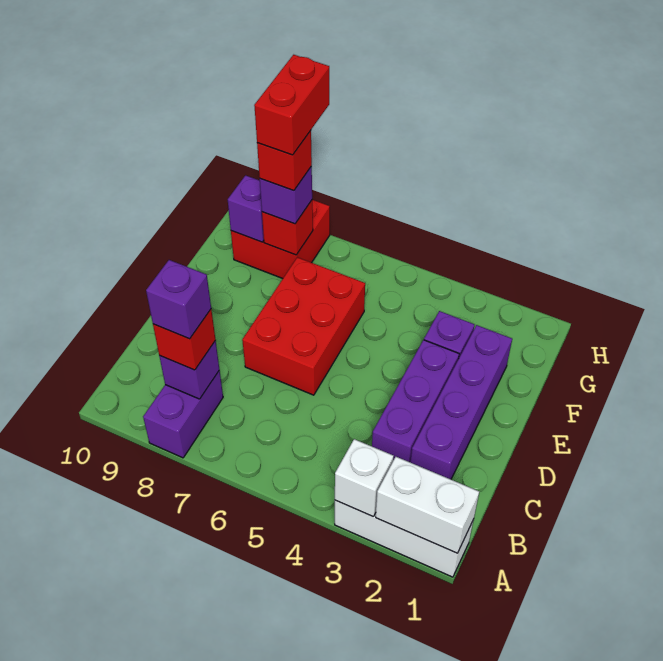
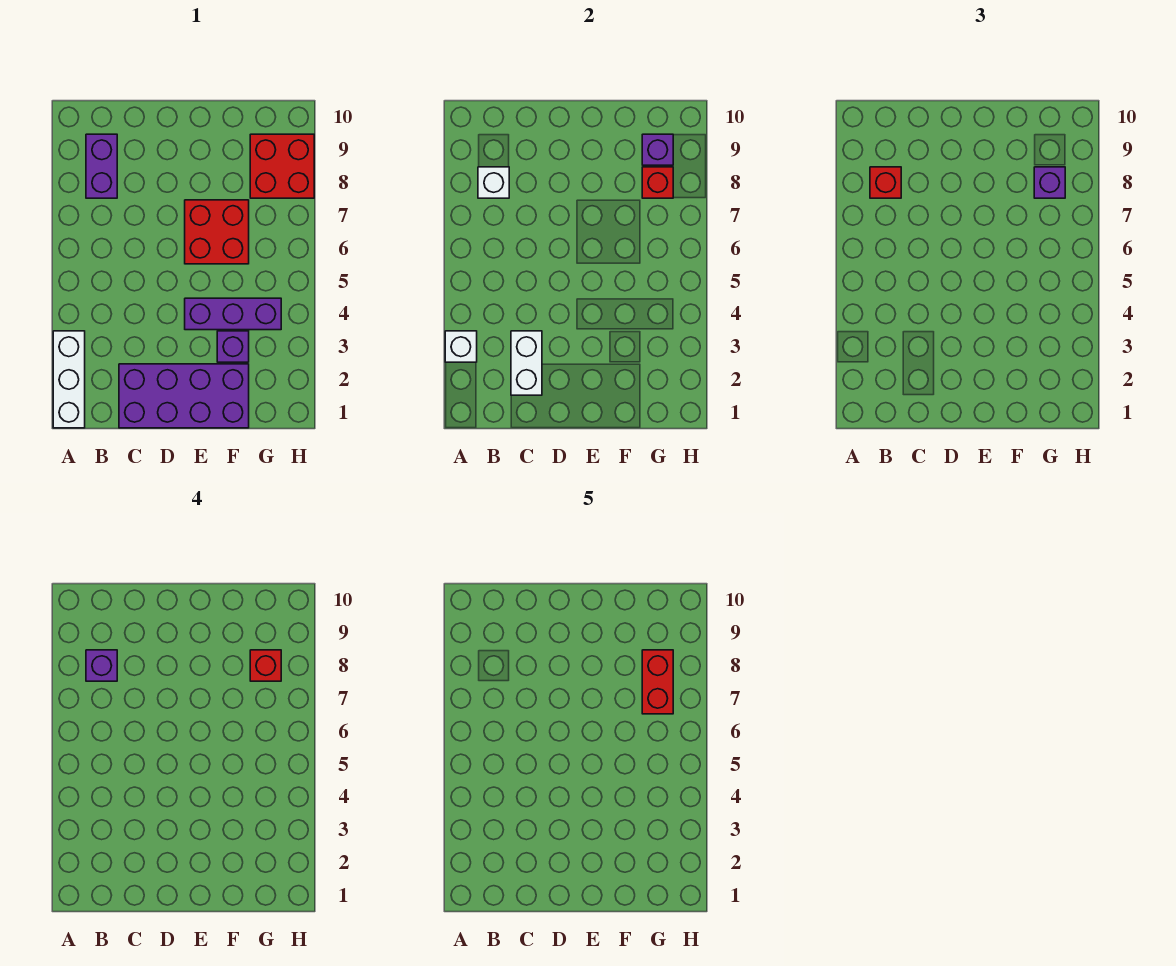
white brick A1:A2 level 2 -> white brick C2:C3 level 2
purple brick A8:B8 level 1 -> purple brick B8:B9 level 1
purple brick B8 level 2 -> white brick B8 level 2
purple brick C2:F2 level 1 -> purple brick C1:F2 level 1
purple brick C3:E3 level 1 -> purple brick E4:G4 level 1
red brick D6:F7 level 1 -> red brick E6:F7 level 1
red brick G8:H8 level 5 -> red brick G7:G8 level 5

